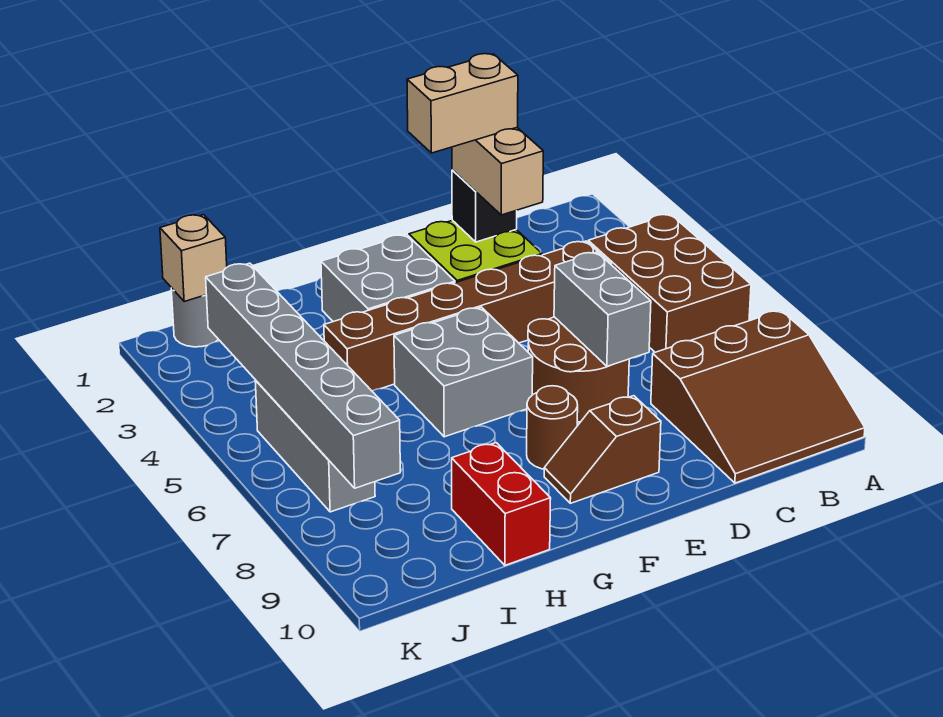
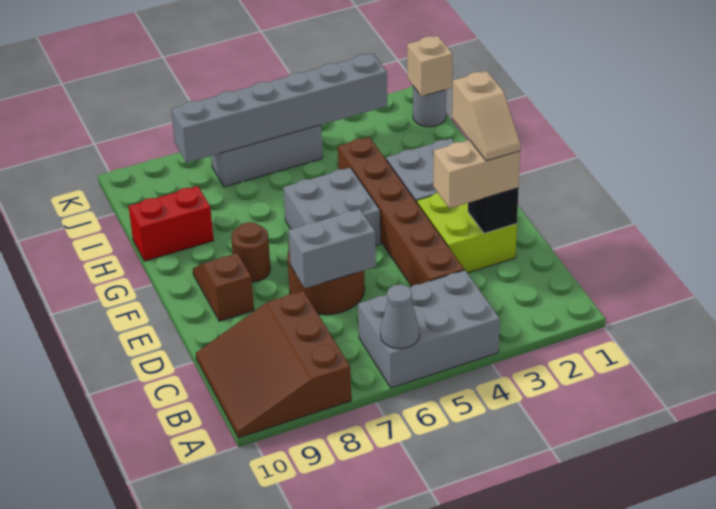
brown brick A4:B6 level 1 -> grey brick A4:B6 level 1
none -> grey cone A6 level 2
tan brick D2:E2 level 4 -> tan slope D2:E2 level 4 top E

